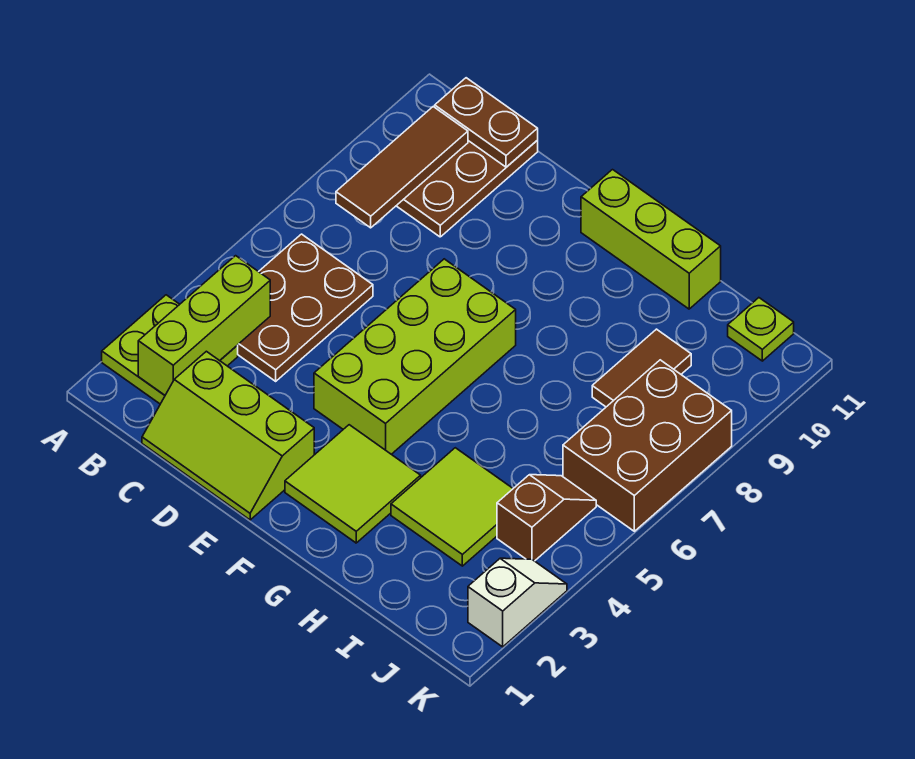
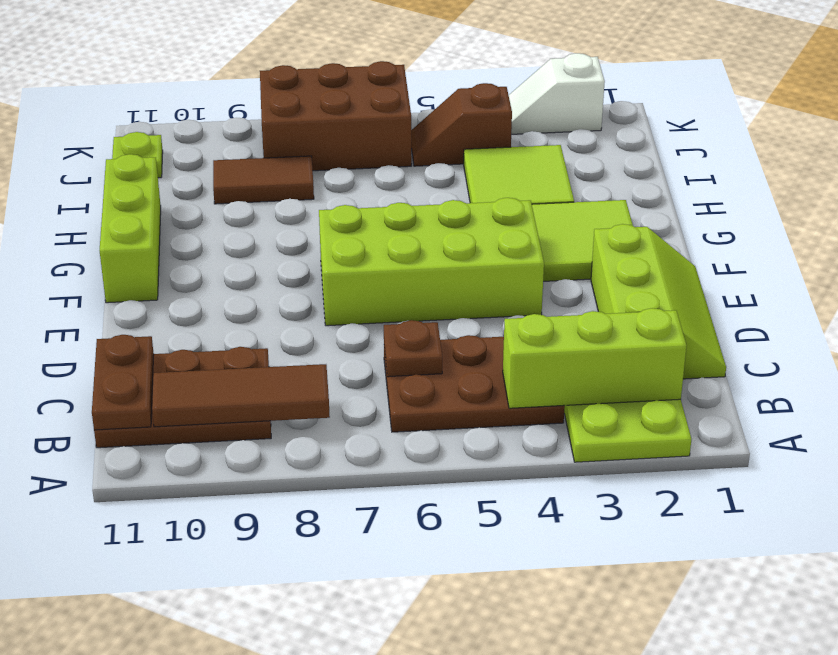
none -> brown plate C6 level 2

